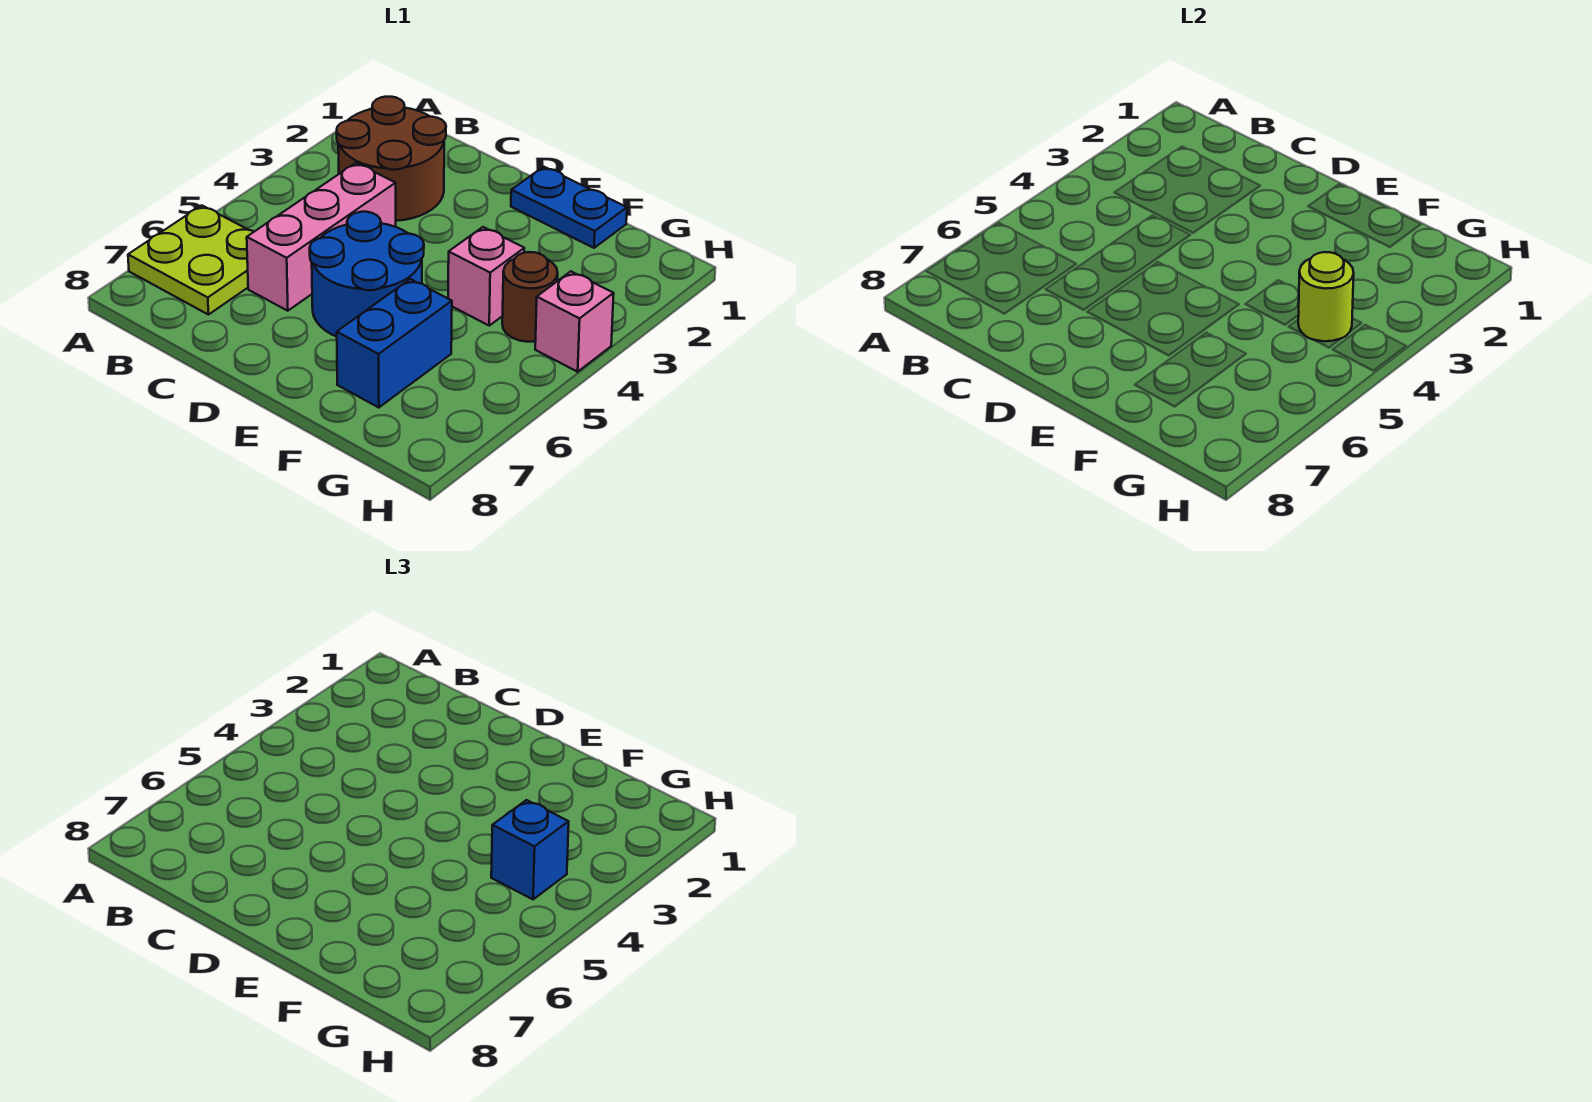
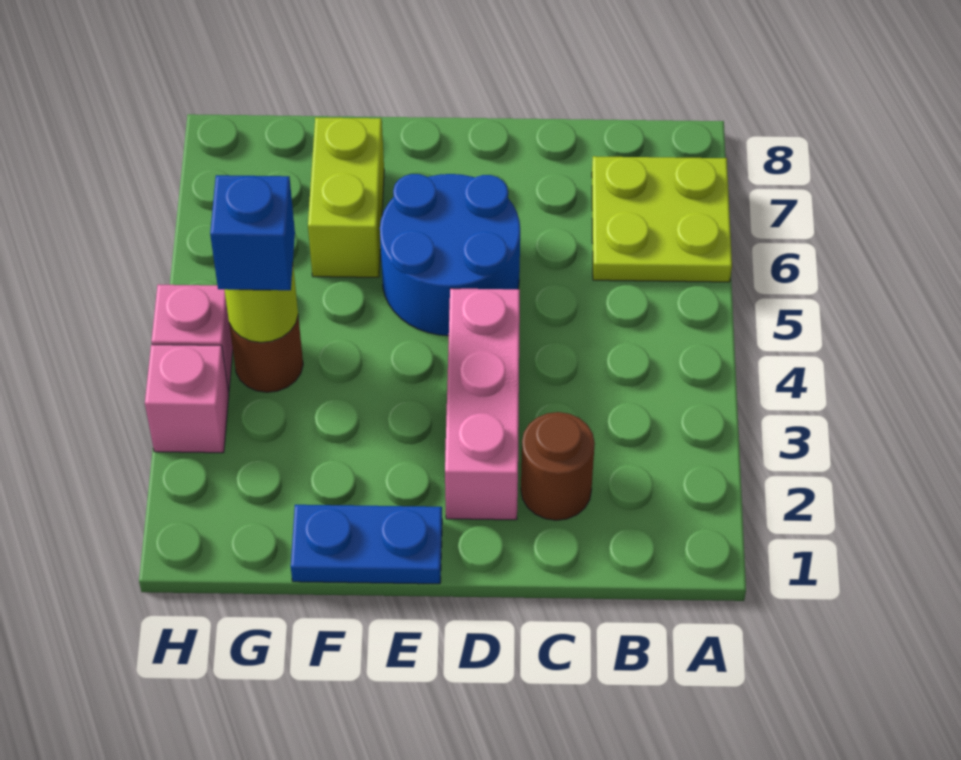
brown round brick B2:C3 level 1 -> brown round brick C2 level 1
pink brick C4:C6 level 1 -> pink brick D2:D4 level 1
pink brick F4 level 1 -> pink brick H3 level 1
blue brick F6:F7 level 1 -> lime brick F6:F7 level 1

